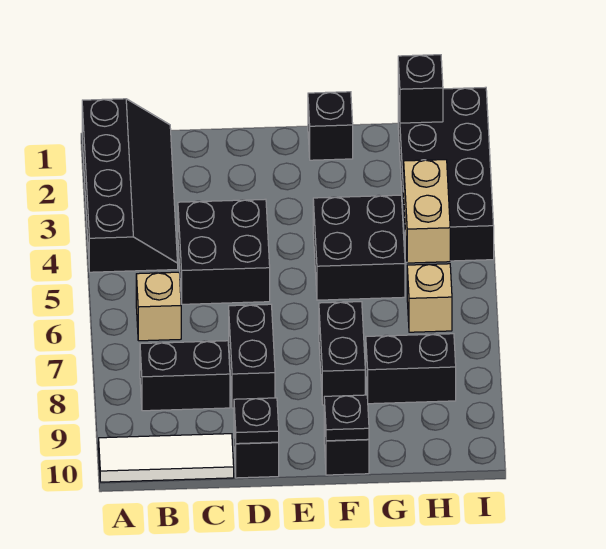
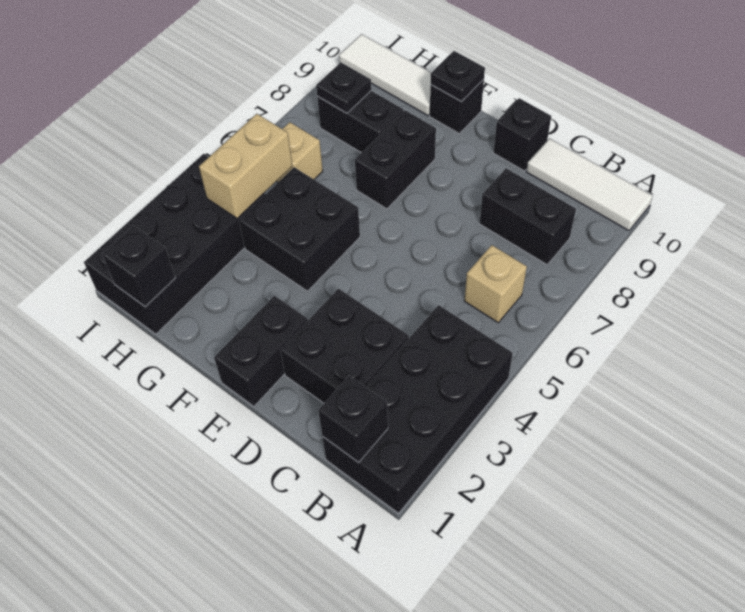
black slope A1:B4 level 1 top A -> black brick A1:B4 level 1
black brick C4:D5 level 1 -> black brick C2:D3 level 1
black brick D7:D8 level 1 -> black brick E1:E2 level 1
black plate D10 level 2 -> black plate H8 level 2
black brick F1 level 1 -> black brick B1 level 2
none -> white tile G10:I10 level 1

